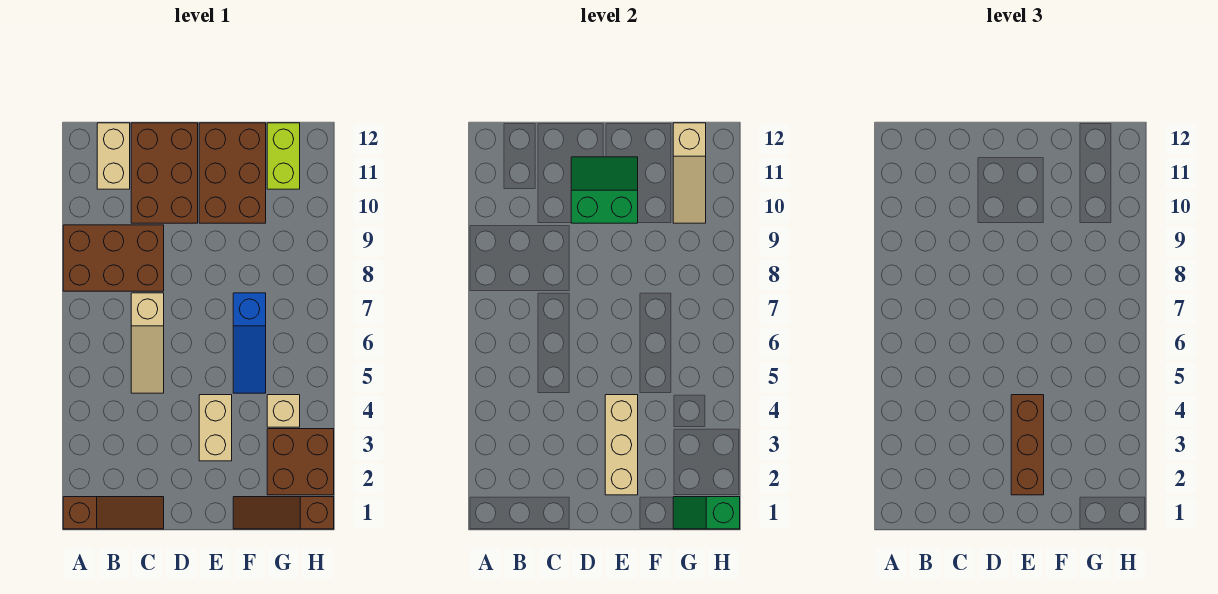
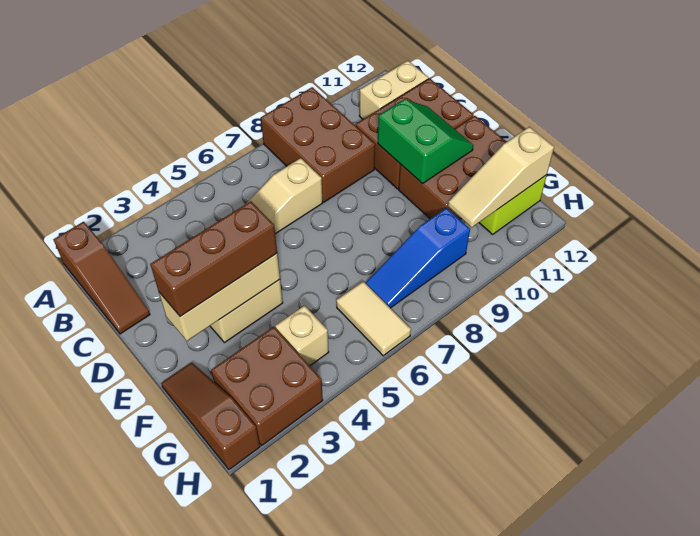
blue slope F5:F7 level 1 top 7 -> blue slope G7:G9 level 1 top 9
green slope G1:H1 level 2 top H -> none
none -> tan tile G6:H6 level 1

